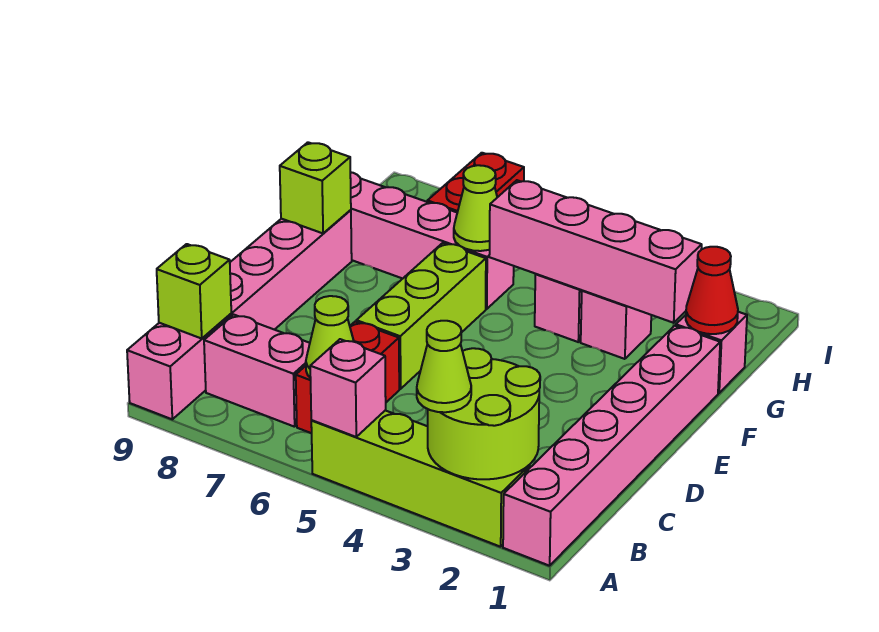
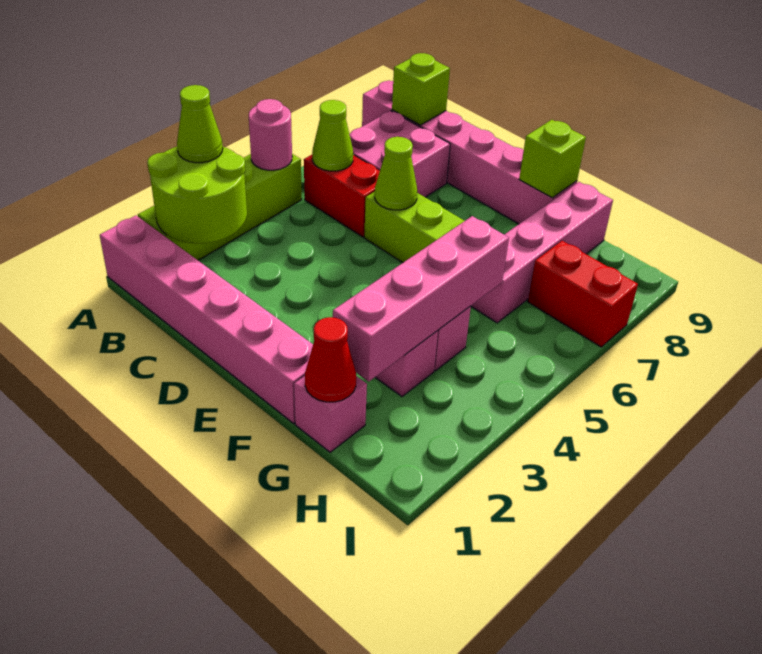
pink brick A5 level 2 -> pink round brick A5 level 2
pink brick B7:B8 level 1 -> pink brick B7:C8 level 1
lime cone G6 level 2 -> lime cone D6 level 2

